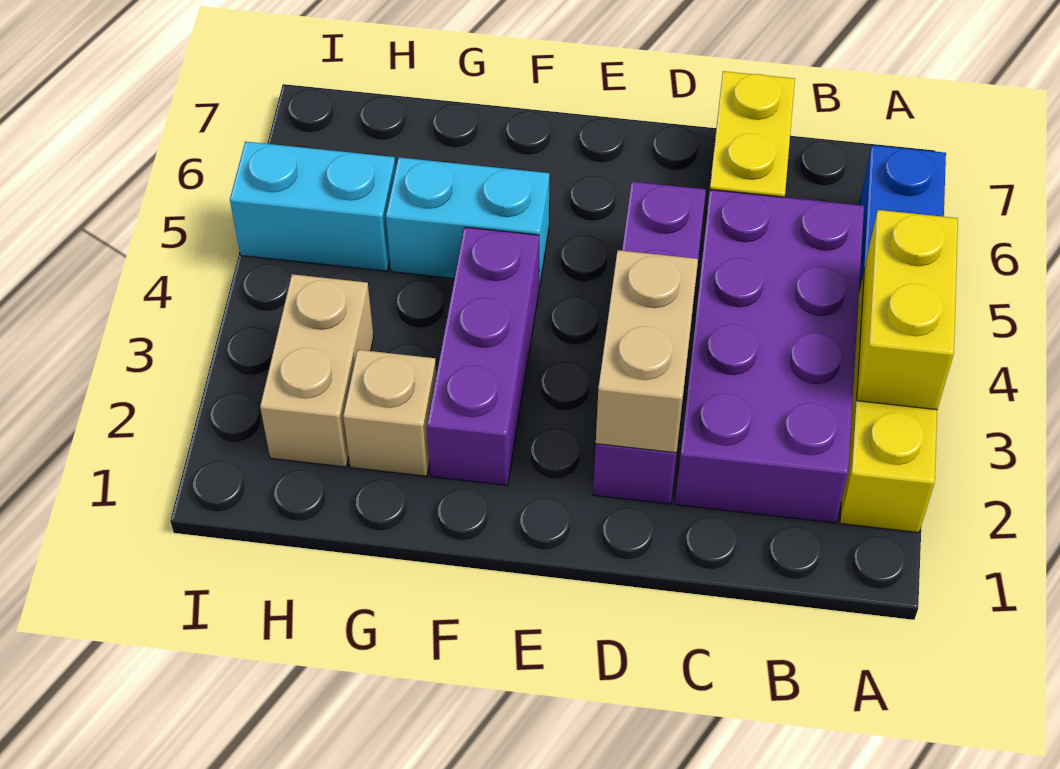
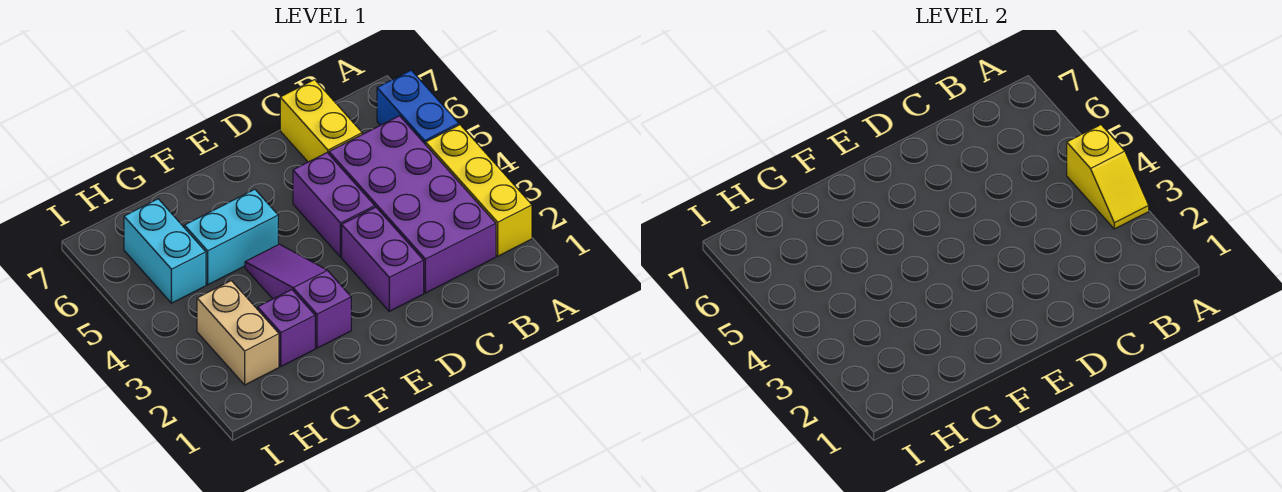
yellow brick A3:A4 level 2 -> yellow slope A3:A4 level 2 top 4
tan brick D2:D3 level 2 -> none
purple brick F2:F4 level 1 -> purple slope F2:F4 level 1 top 2
tan brick G2 level 1 -> purple brick G2 level 1
cyan brick H5:I5 level 1 -> cyan brick H5:H6 level 1

